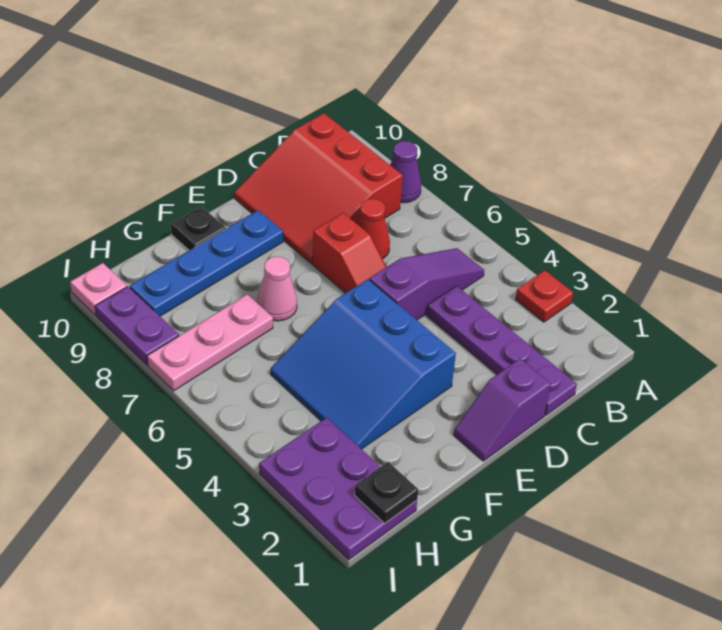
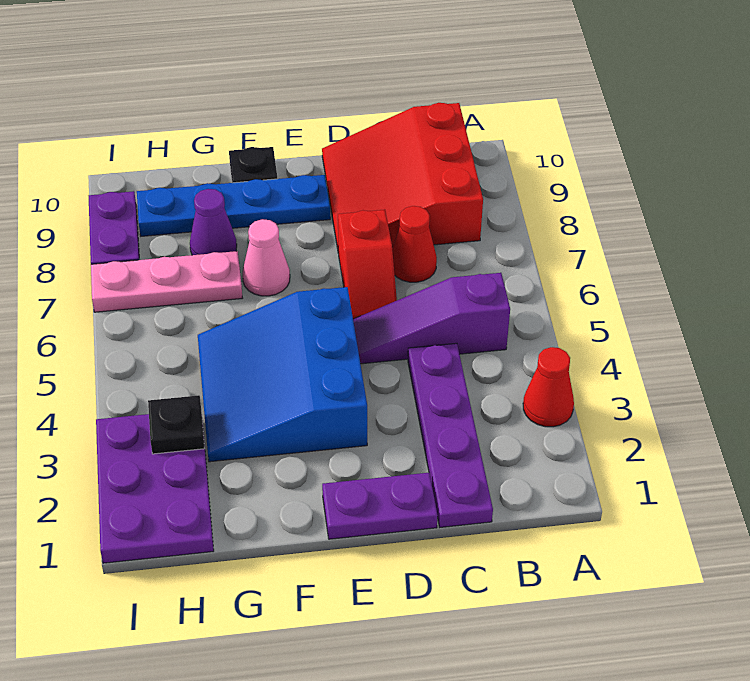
red plate A3 level 1 -> red cone A3 level 1
purple cone A8 level 1 -> purple cone G8 level 1
purple slope B5:D5 level 1 top D -> purple slope B5:D5 level 1 top B
purple slope D1:E1 level 1 top D -> purple plate D1:E1 level 1
black plate H1 level 2 -> black plate H3 level 2
pink plate I10 level 1 -> none

